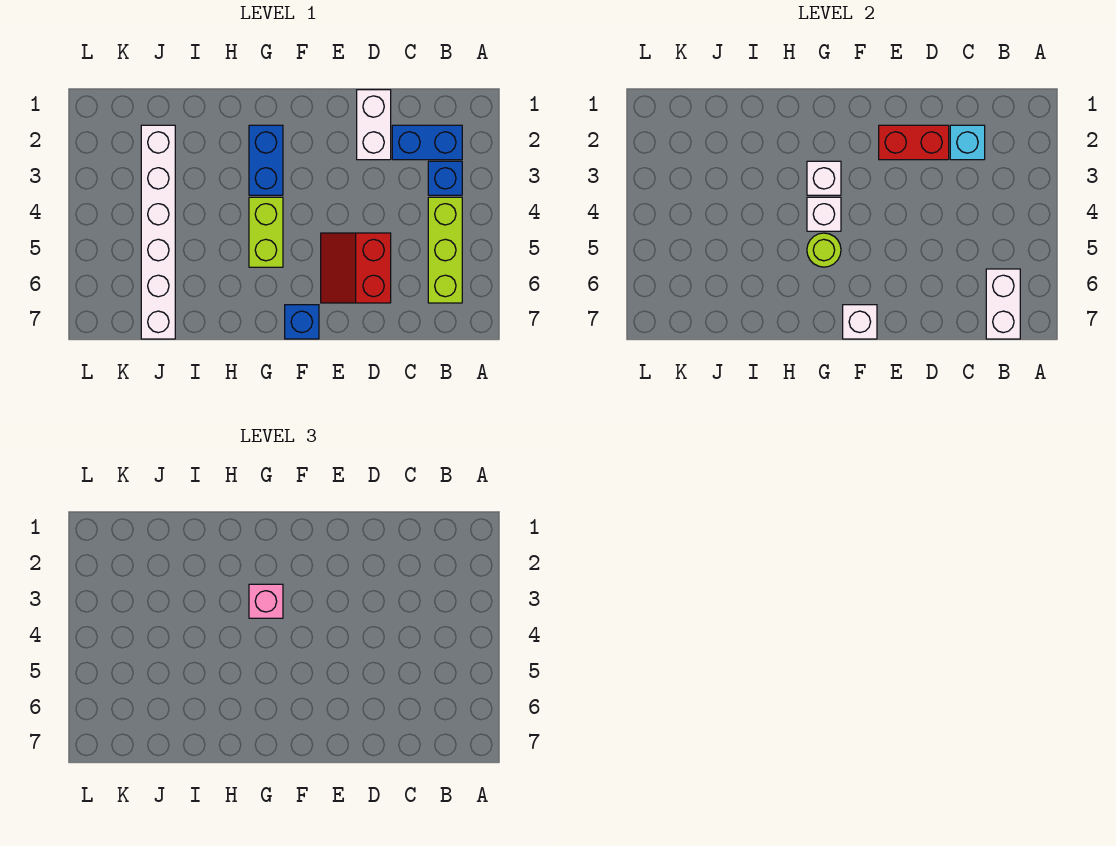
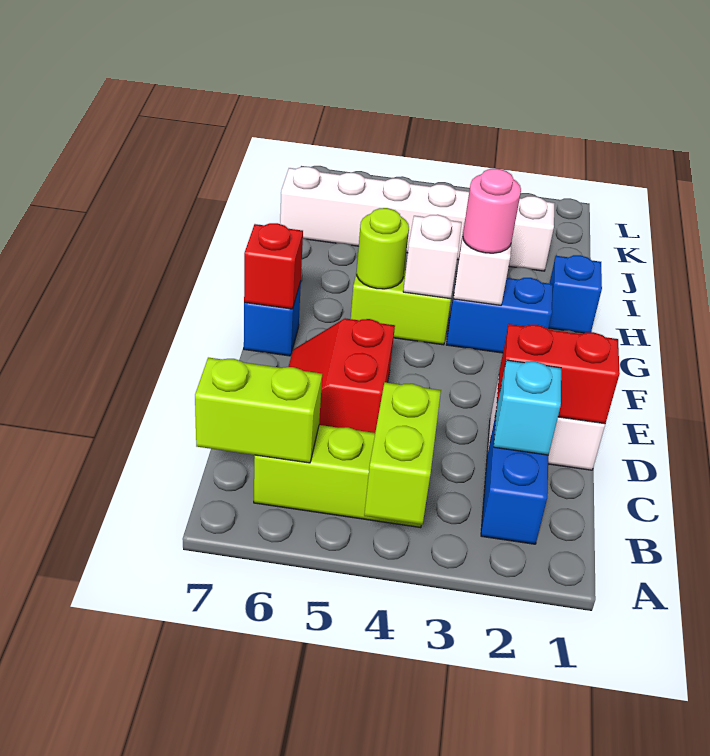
none -> lime brick A4:B4 level 2
blue brick B3 level 1 -> blue brick H1 level 1
white brick B6:B7 level 2 -> lime brick B6:B7 level 2
red brick D2:E2 level 2 -> red brick D1:D2 level 2
red slope D5:E6 level 1 top D -> red slope D5:E6 level 1 top 5
white brick F7 level 2 -> red brick F7 level 2
pink brick G3 level 3 -> pink round brick G3 level 3

